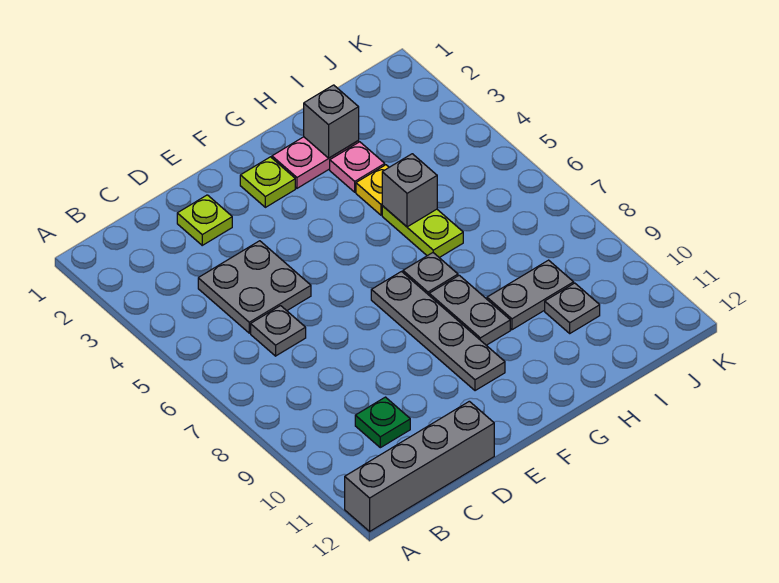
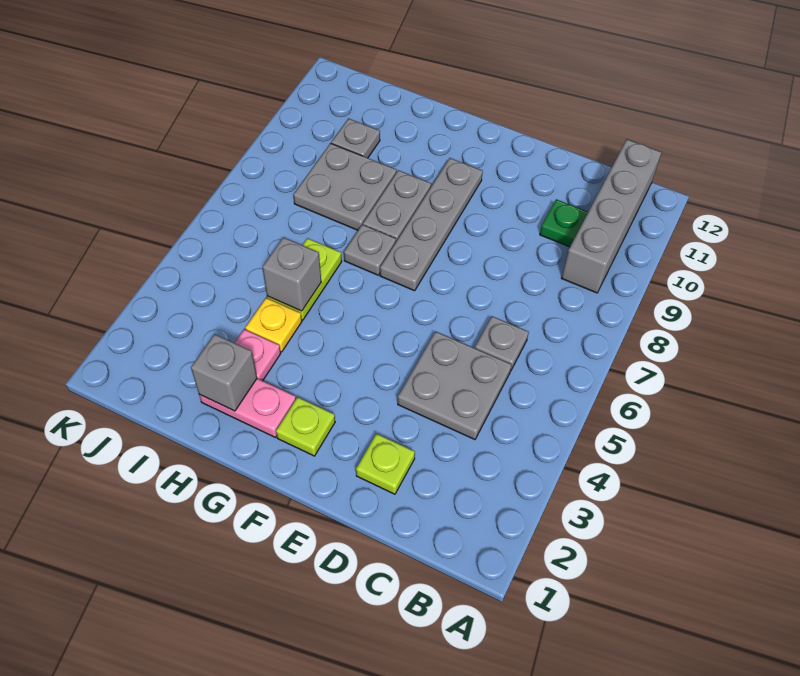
grey brick A12:D12 level 1 -> grey brick B9:B12 level 1
grey plate H9:I9 level 1 -> grey plate H8:I9 level 1

